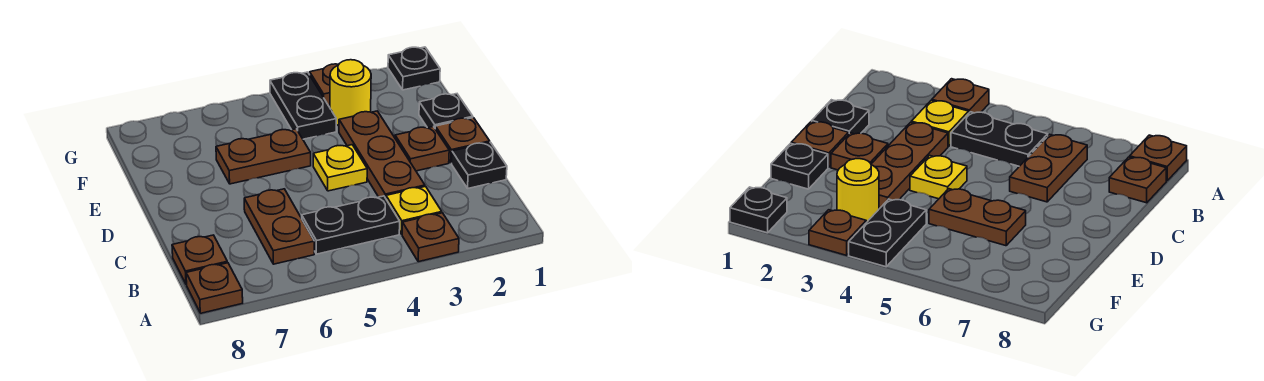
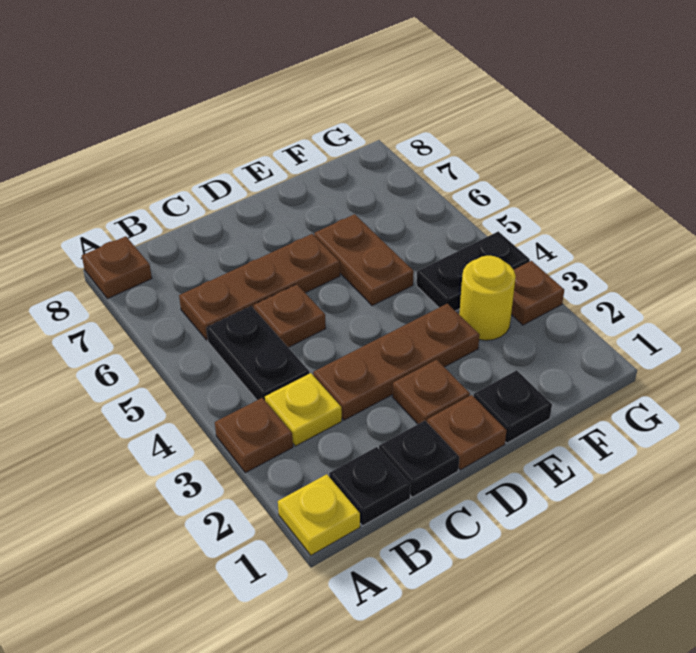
brown plate B6:C6 level 1 -> brown plate B6:D6 level 1
brown plate B8 level 1 -> brown plate C5 level 1
yellow plate D4 level 1 -> yellow plate A1 level 1
black plate G1 level 1 -> black plate B1 level 1

